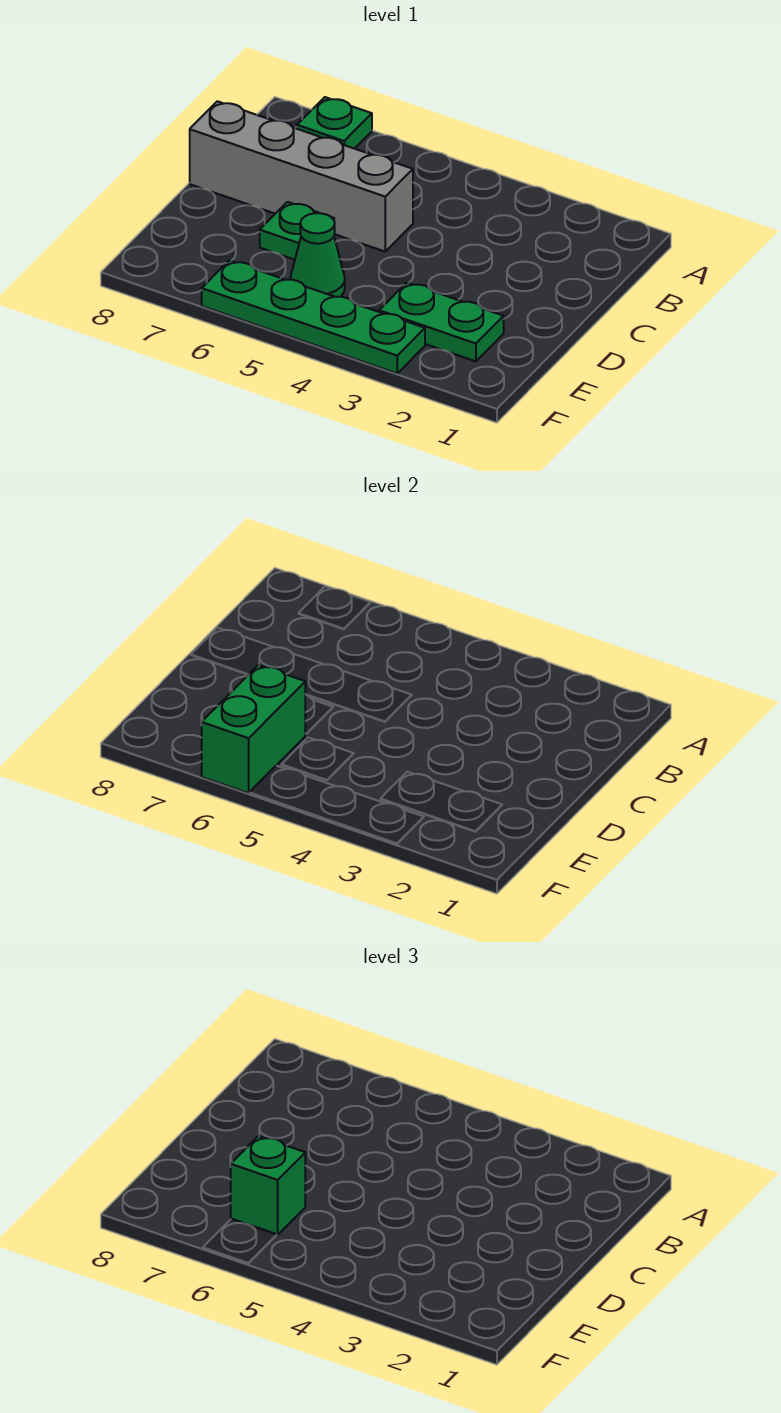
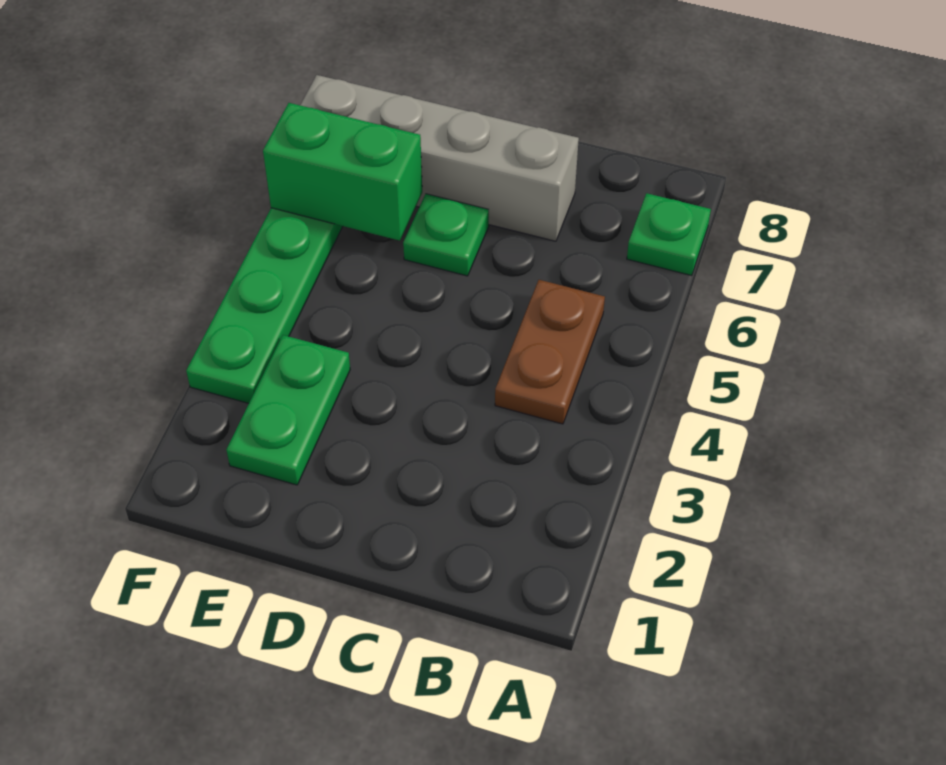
none -> brown plate B4:B5 level 1
grey brick C5:C8 level 1 -> grey brick C7:F7 level 1
green cone E5 level 1 -> none
green brick E6 level 3 -> none

